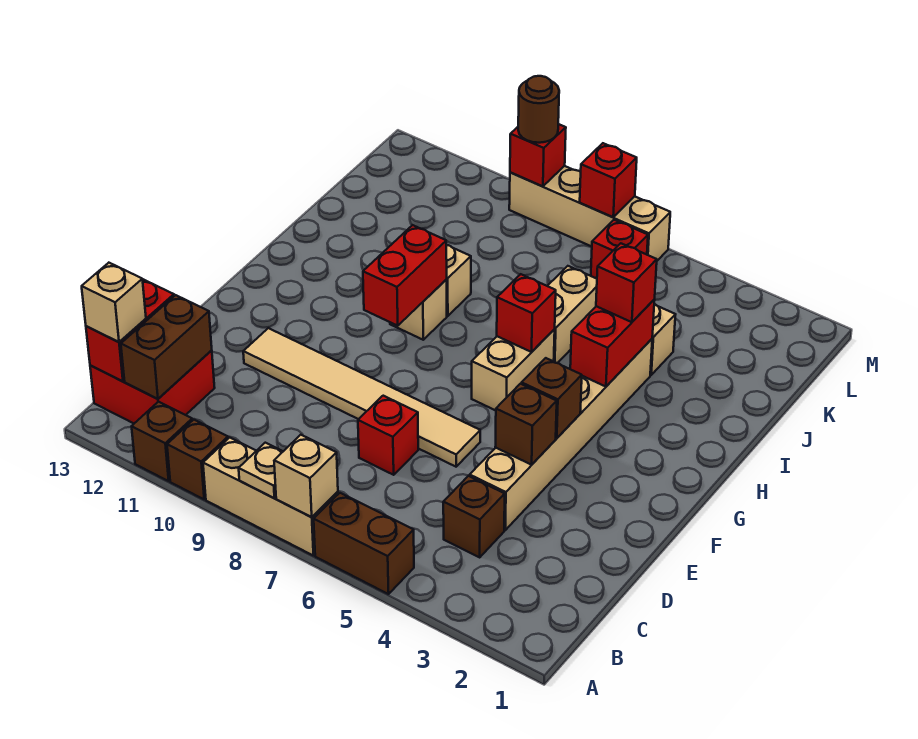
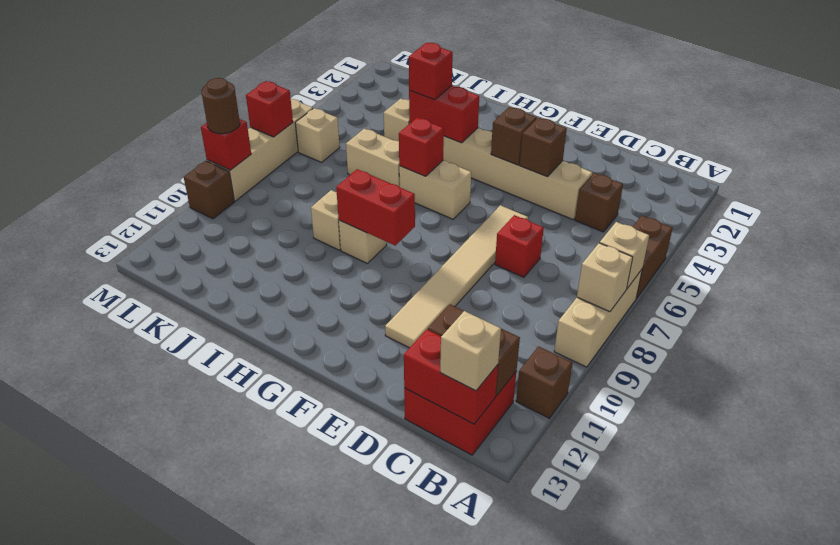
tan plate A8 level 2 -> tan brick A8 level 2
brown brick A10 level 1 -> brown brick M10 level 1
red brick L6 level 1 -> tan brick L6 level 1

